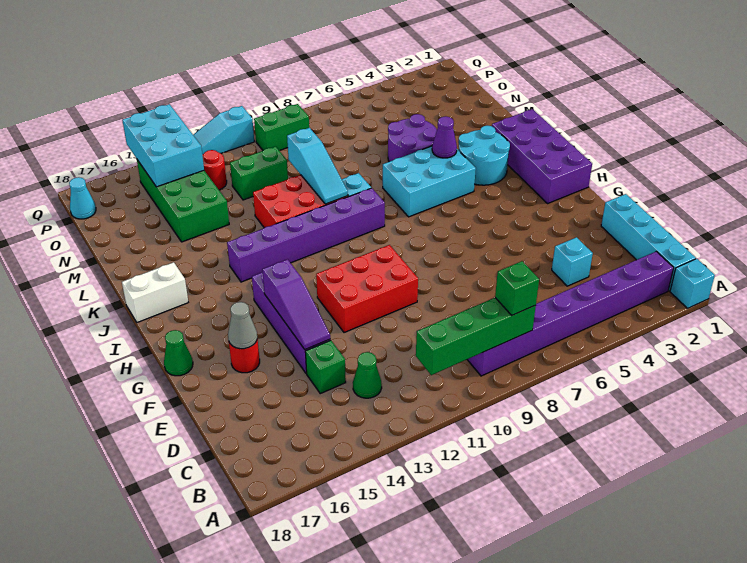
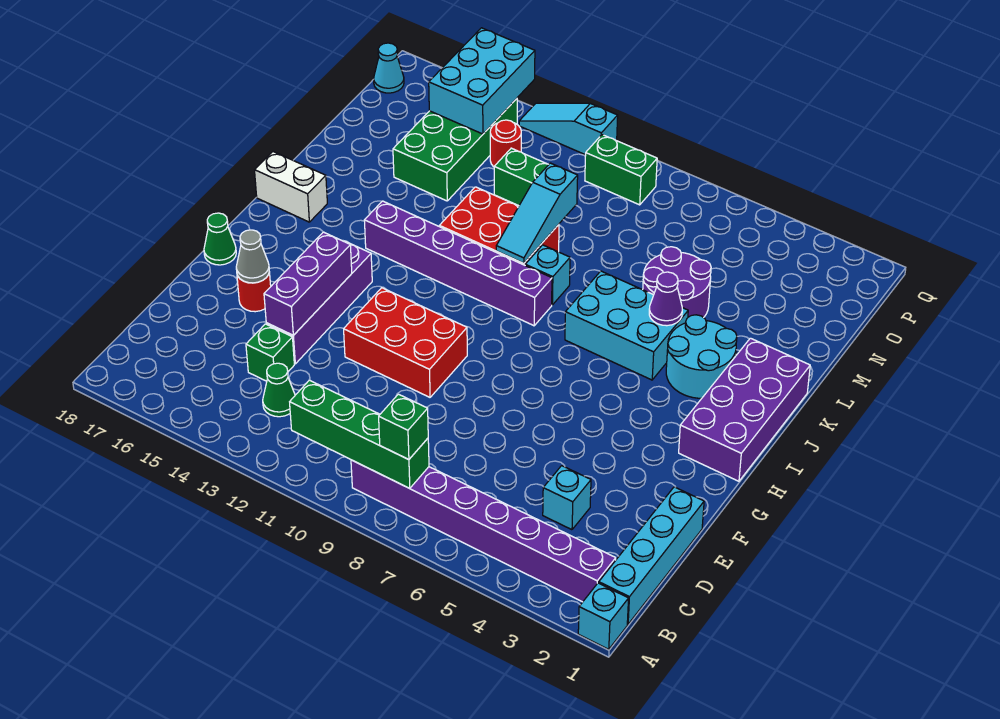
purple slope E14:G14 level 2 top G -> purple brick E14:G14 level 2

